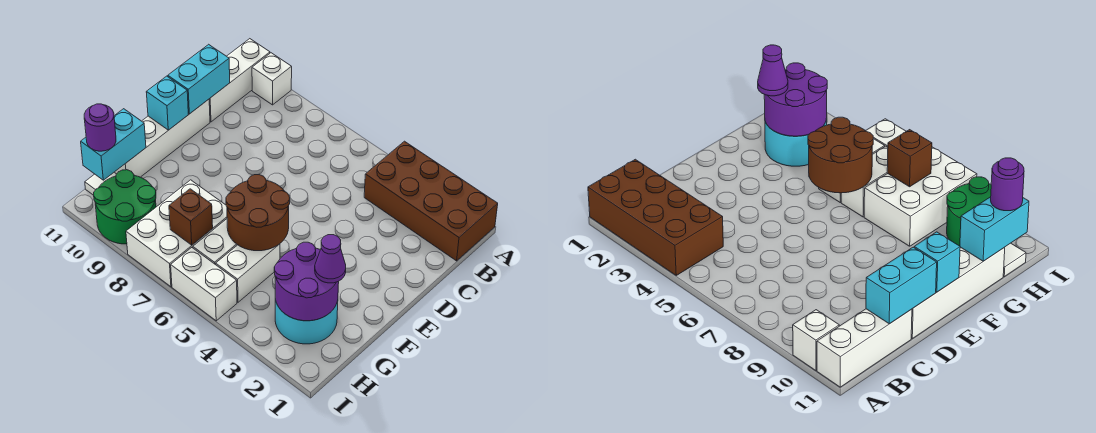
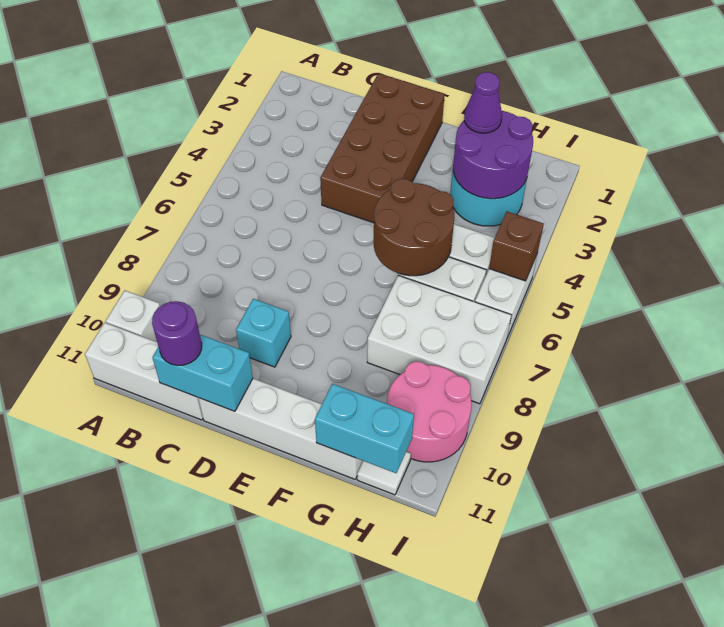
brown brick A1:B4 level 1 -> brown brick D1:E4 level 1
cyan brick E11 level 2 -> cyan brick D9 level 1
brown brick H7 level 2 -> brown brick I5 level 2
green round brick H9:I10 level 1 -> pink round brick H9:I10 level 1
purple round brick H11 level 3 -> purple round brick C11 level 3

